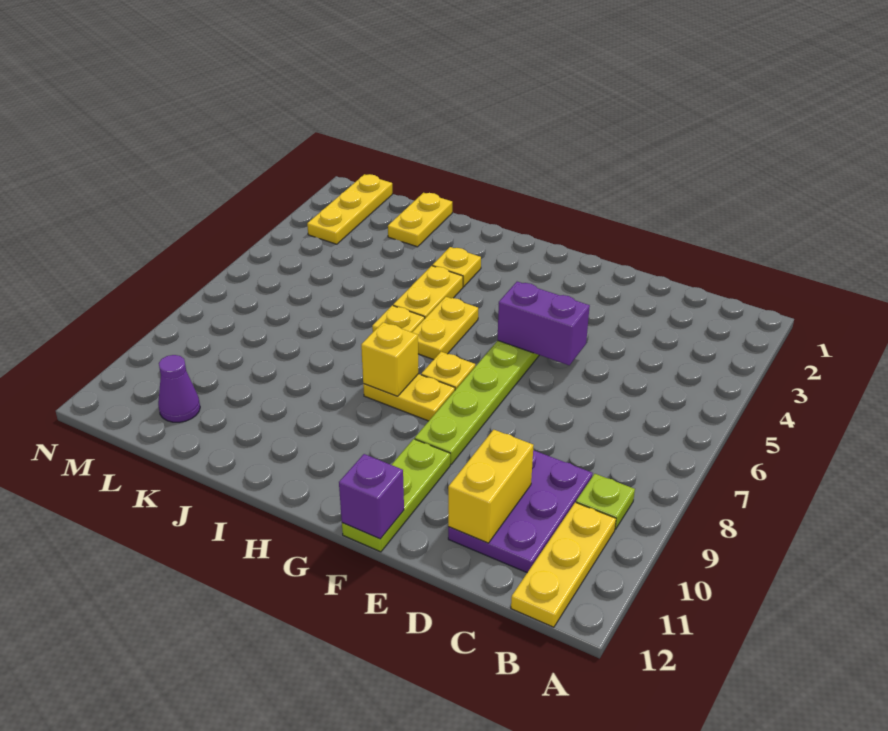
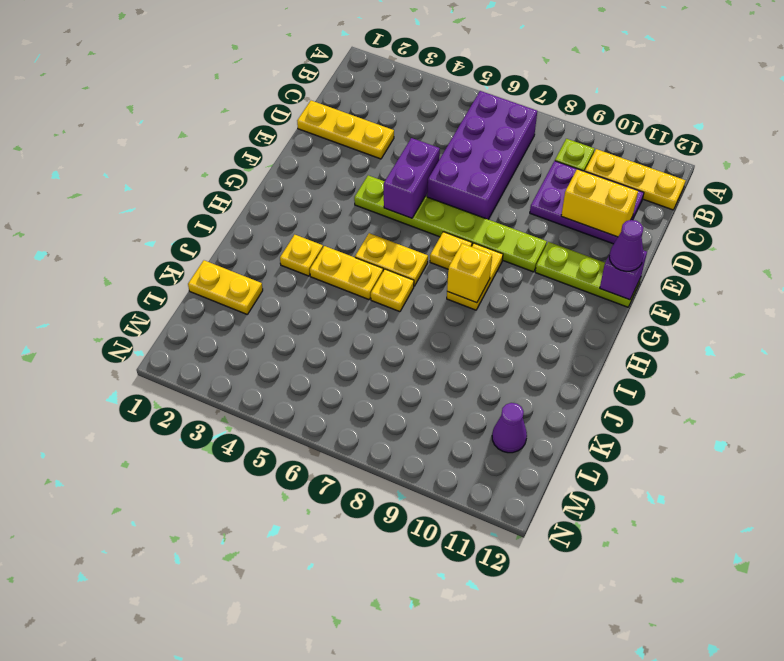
none -> purple brick B6:E7 level 1
none -> purple cone F12 level 3
yellow plate M1:M3 level 1 -> yellow plate D1:D3 level 1

